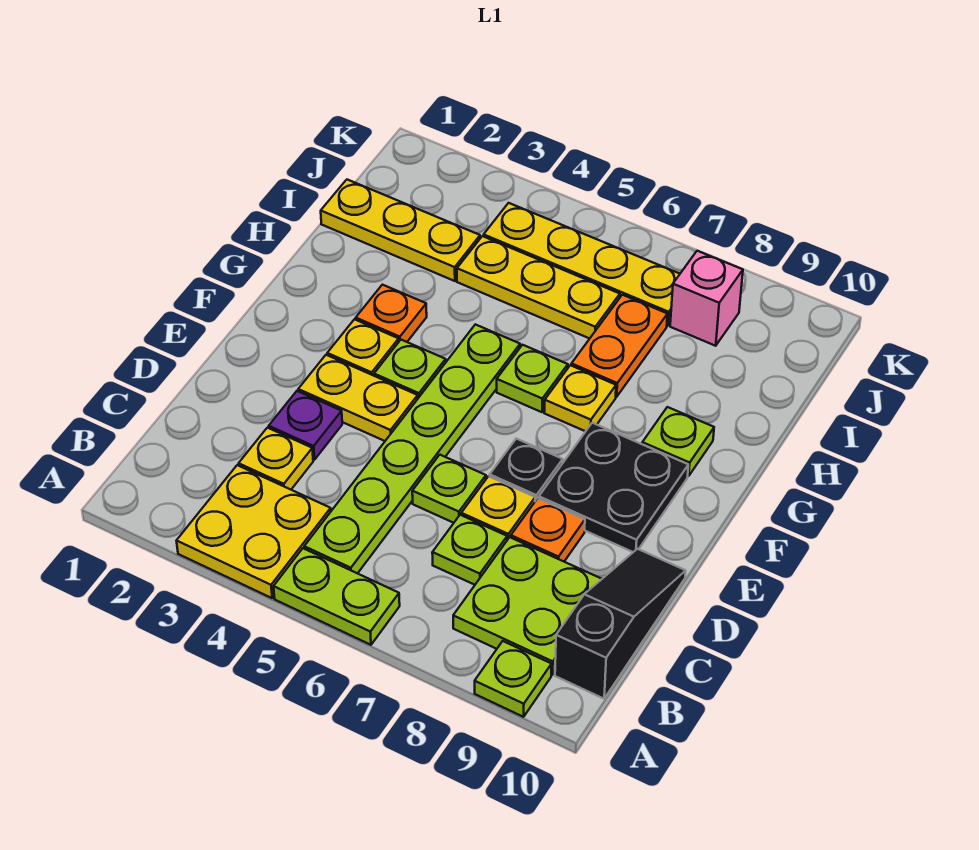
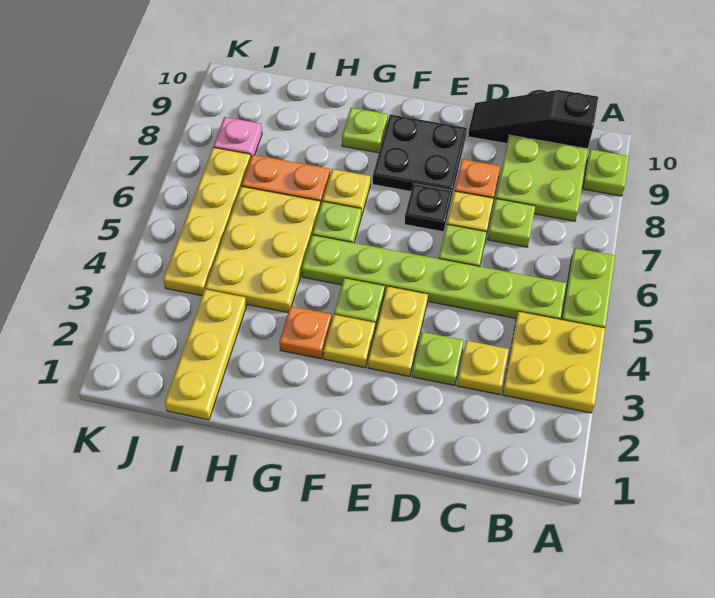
purple plate D3 level 1 -> lime plate D3 level 1
yellow plate I4:I6 level 1 -> yellow plate H4:I6 level 1
pink brick J8 level 1 -> pink plate J8 level 1

